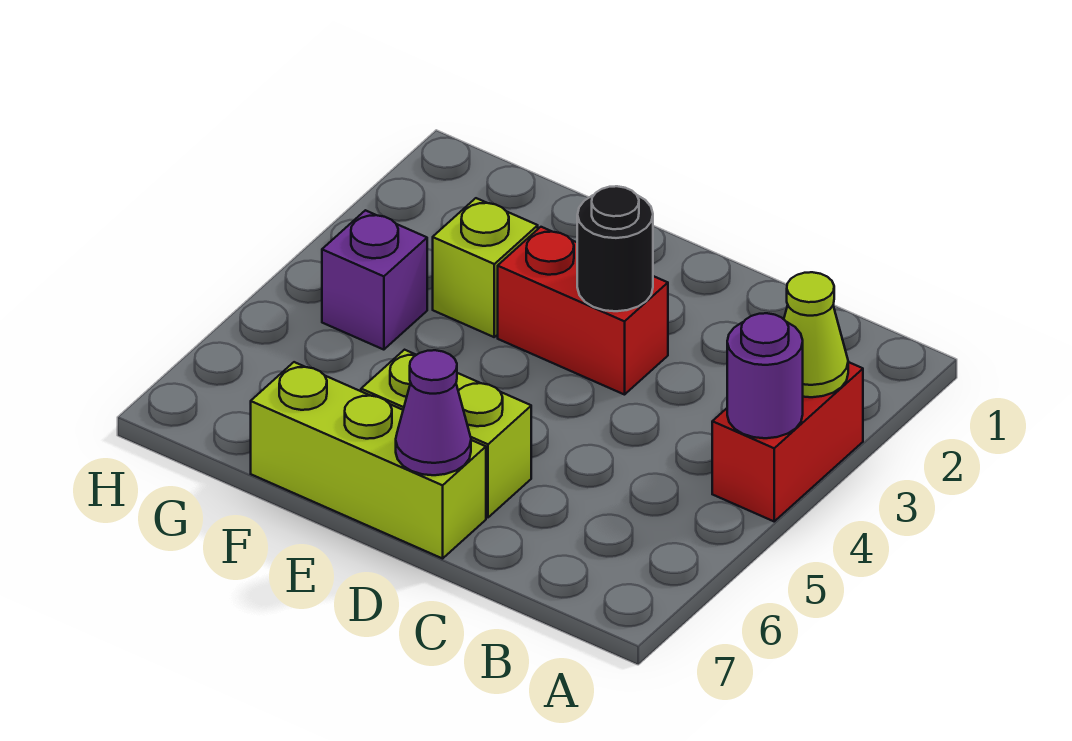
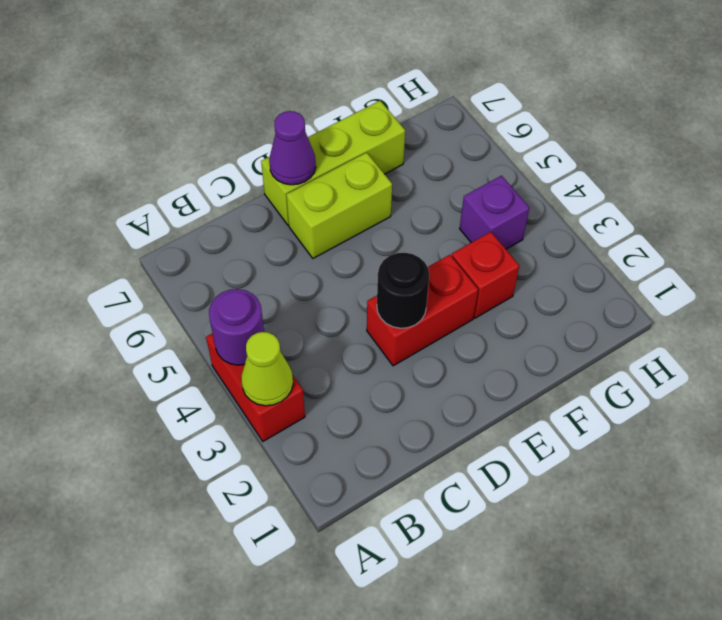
lime brick F3 level 1 -> red brick F3 level 1

